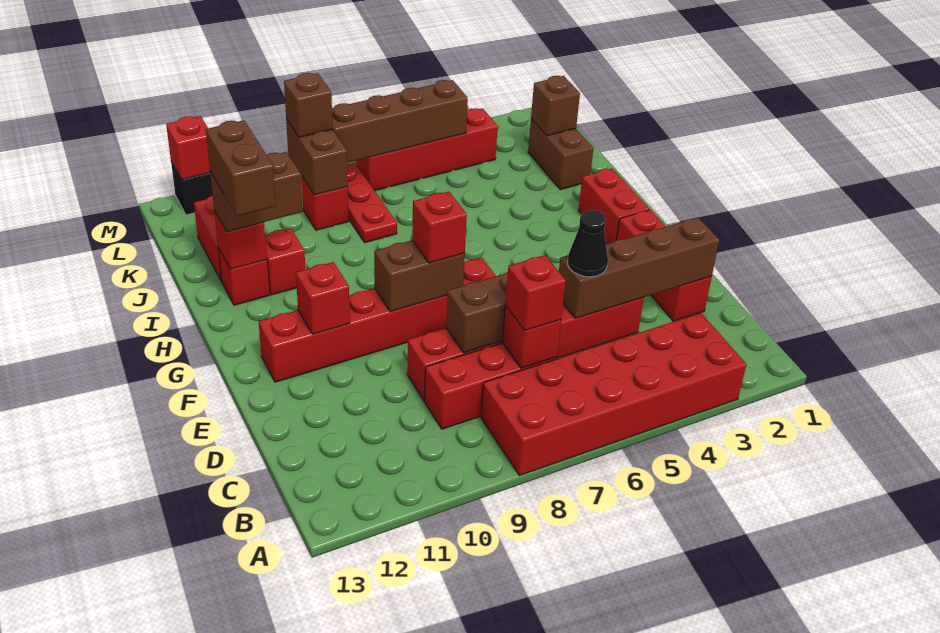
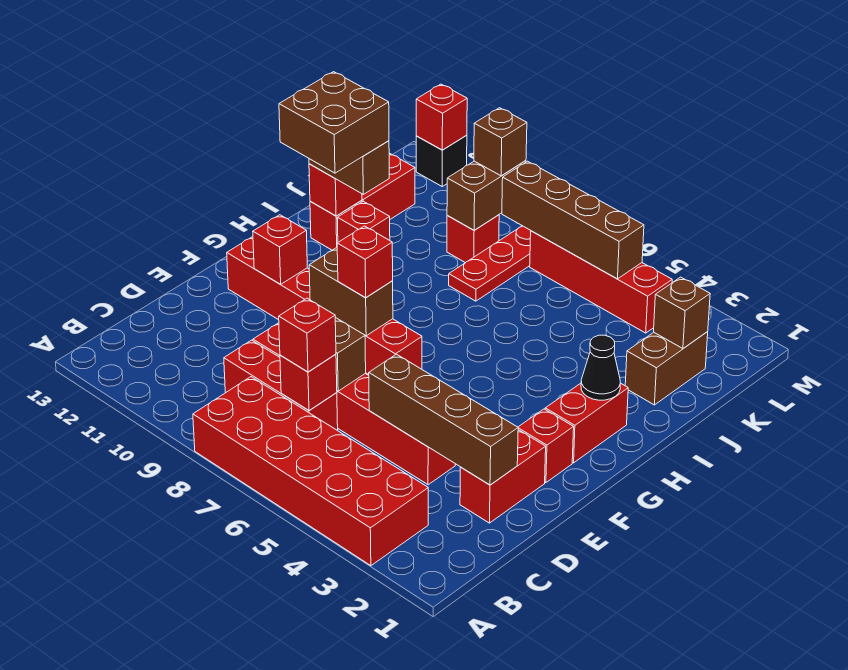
black cone D5 level 3 -> black cone H2 level 2
brown brick H12:I12 level 4 -> brown brick H11:I12 level 4

